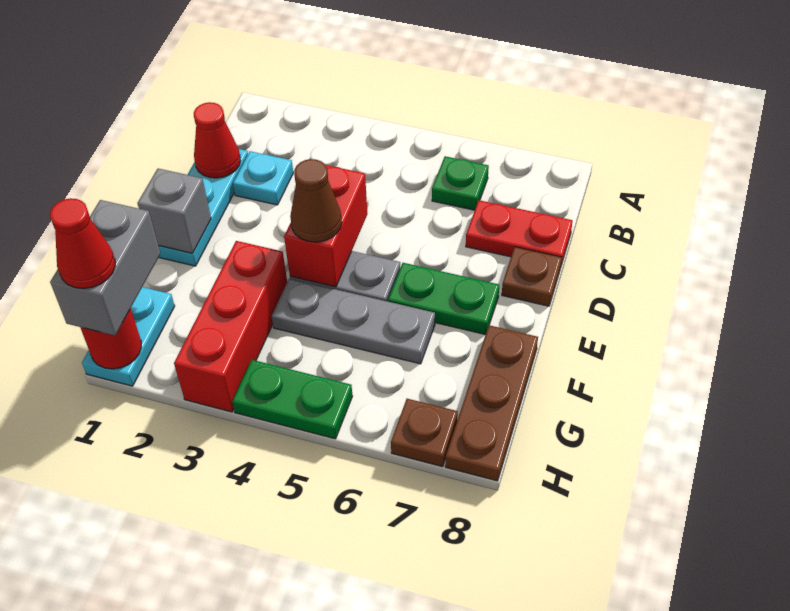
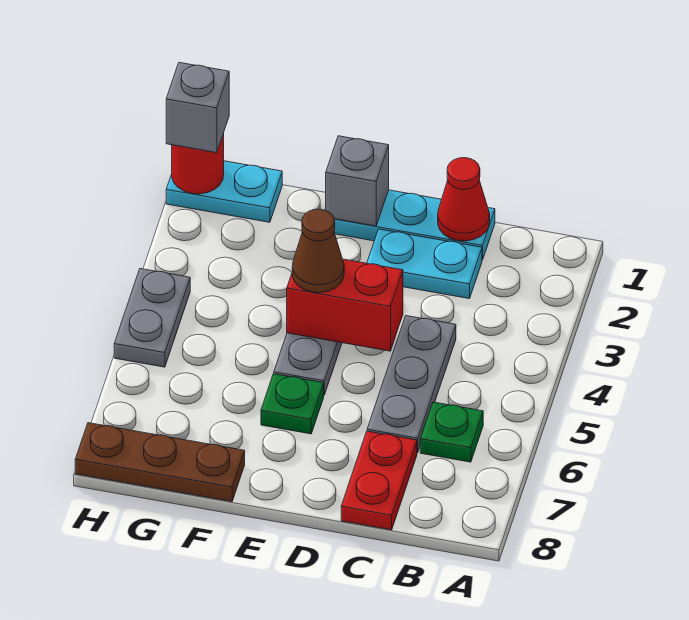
cyan plate C2 level 1 -> cyan plate C2:D2 level 1
brown plate D8 level 1 -> none
green plate E6:E7 level 1 -> green plate E6 level 1
red brick F3:H3 level 1 -> none
grey plate F4:F6 level 1 -> grey plate C4:C6 level 1
grey brick G1:H1 level 3 -> grey brick H1 level 3
red cone H1 level 4 -> none
green plate H4:H5 level 1 -> grey plate H4:H5 level 1
brown plate H7 level 1 -> none

